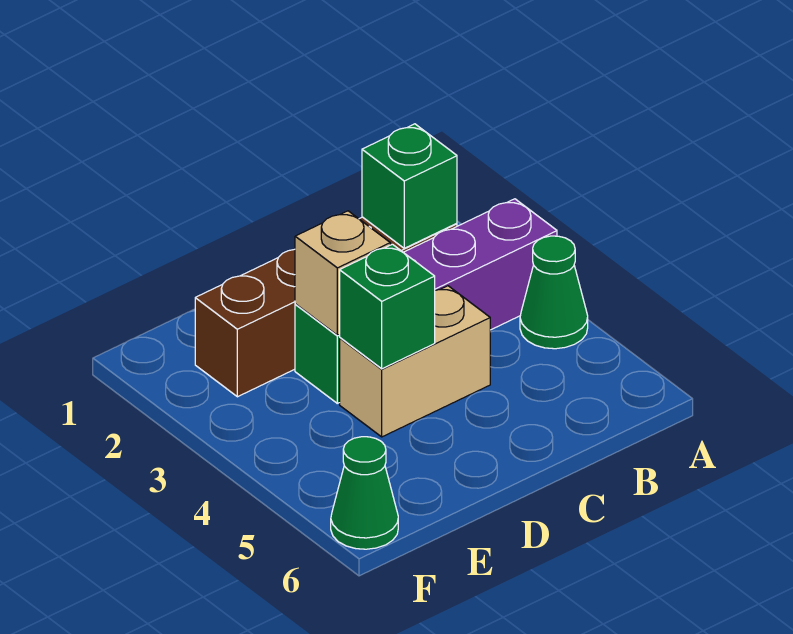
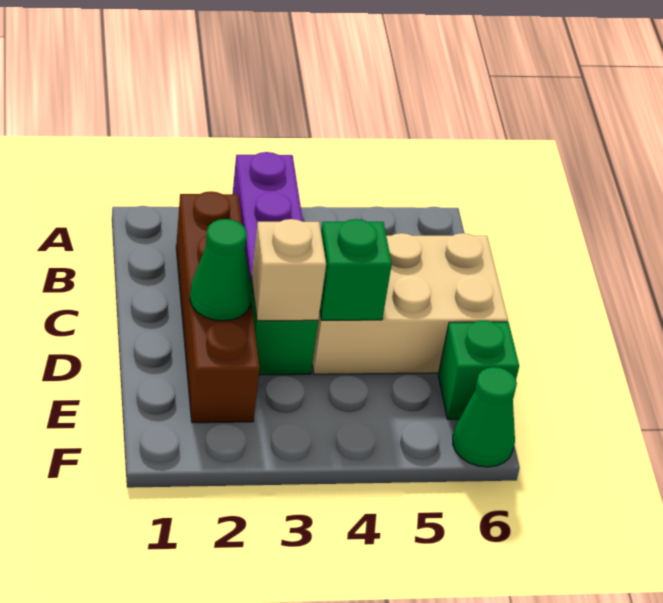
green cone A4 level 1 -> green cone D2 level 2
green brick B2 level 2 -> green brick E6 level 1
tan brick C4:D4 level 1 -> tan brick C4:D6 level 1

